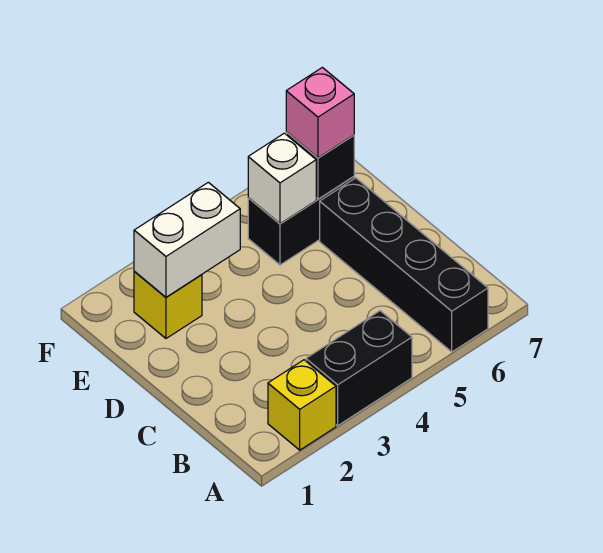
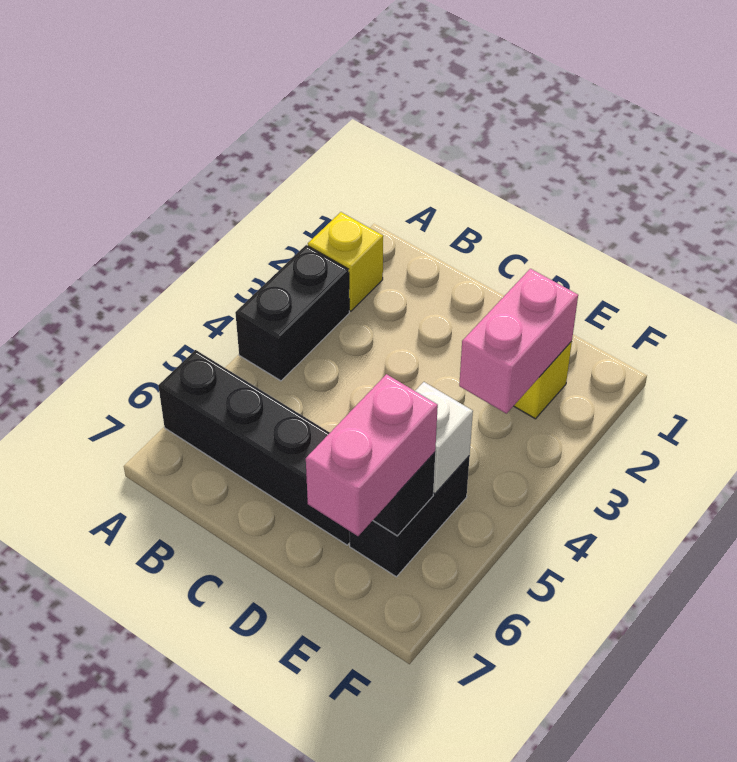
white brick E2:E3 level 2 -> pink brick E2:E3 level 2
pink brick E6 level 3 -> pink brick E6:E7 level 3

